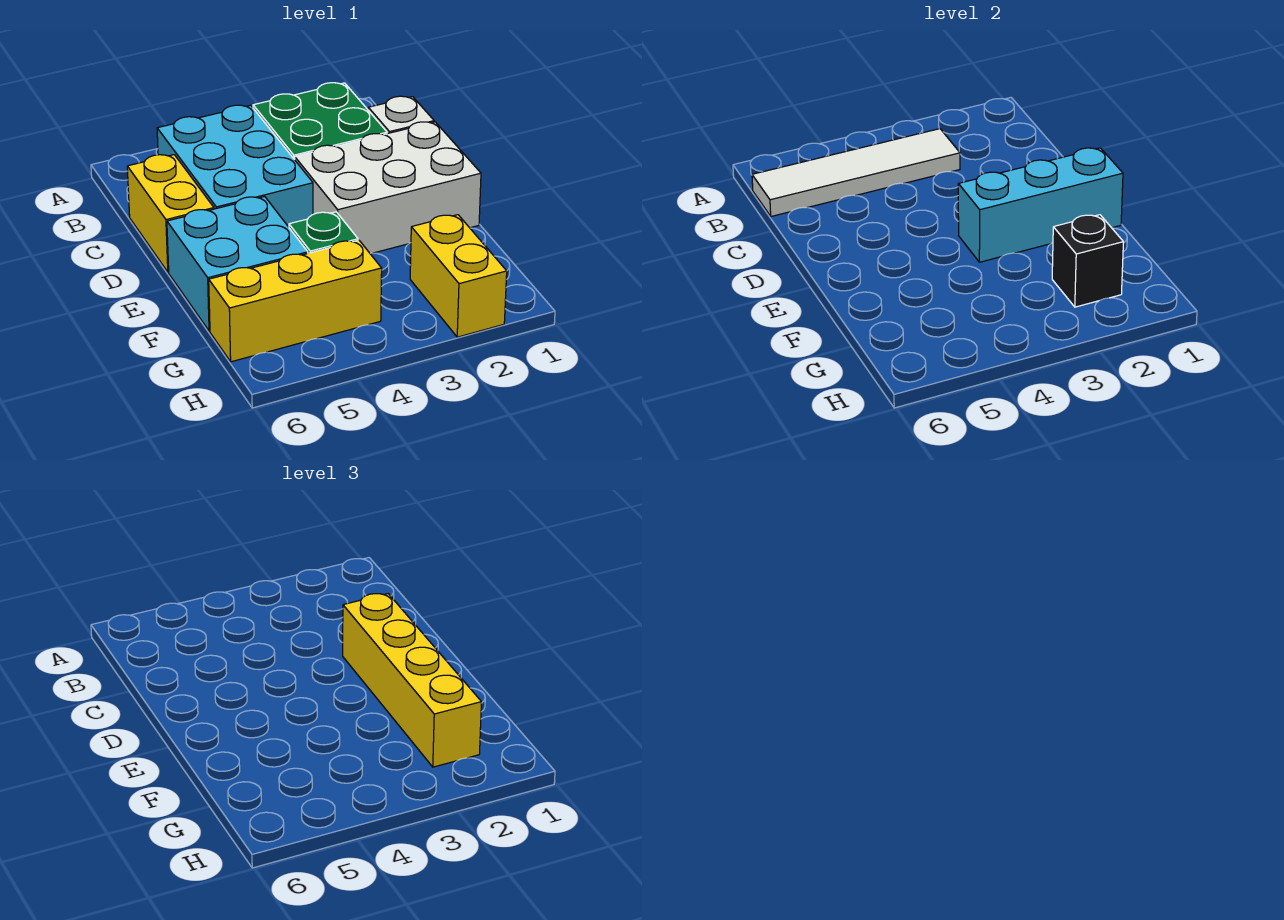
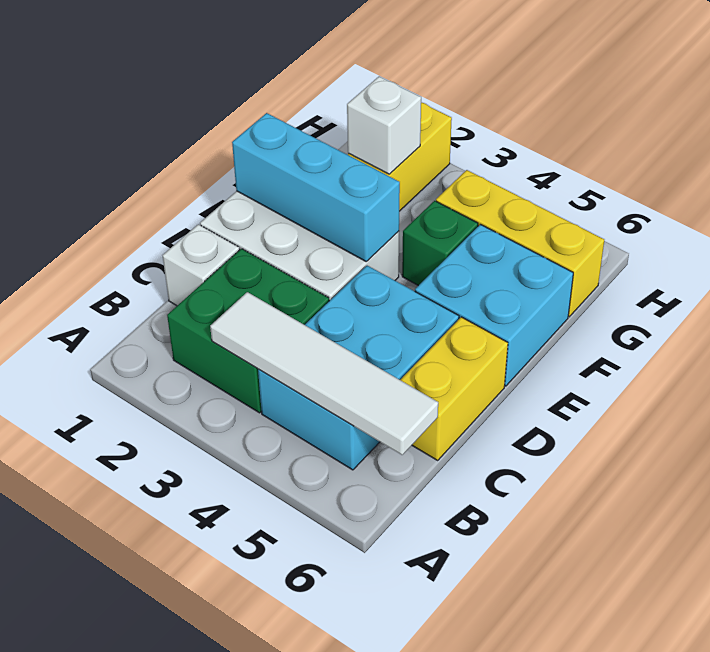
yellow brick D2:G2 level 3 -> none
black brick G2 level 2 -> white brick G2 level 2

